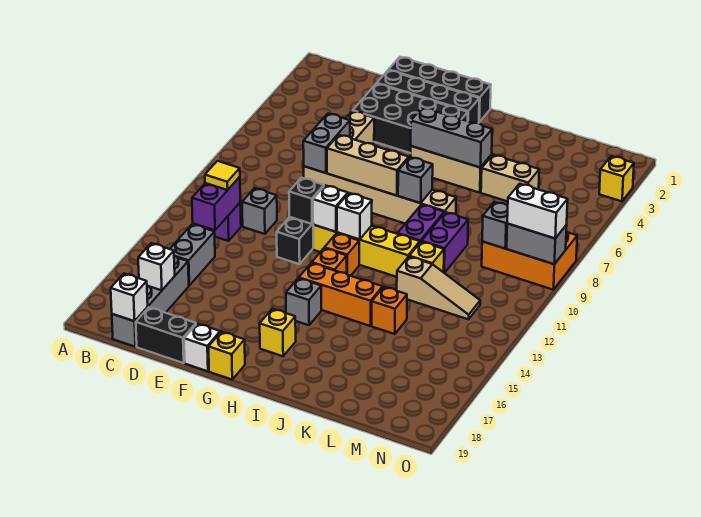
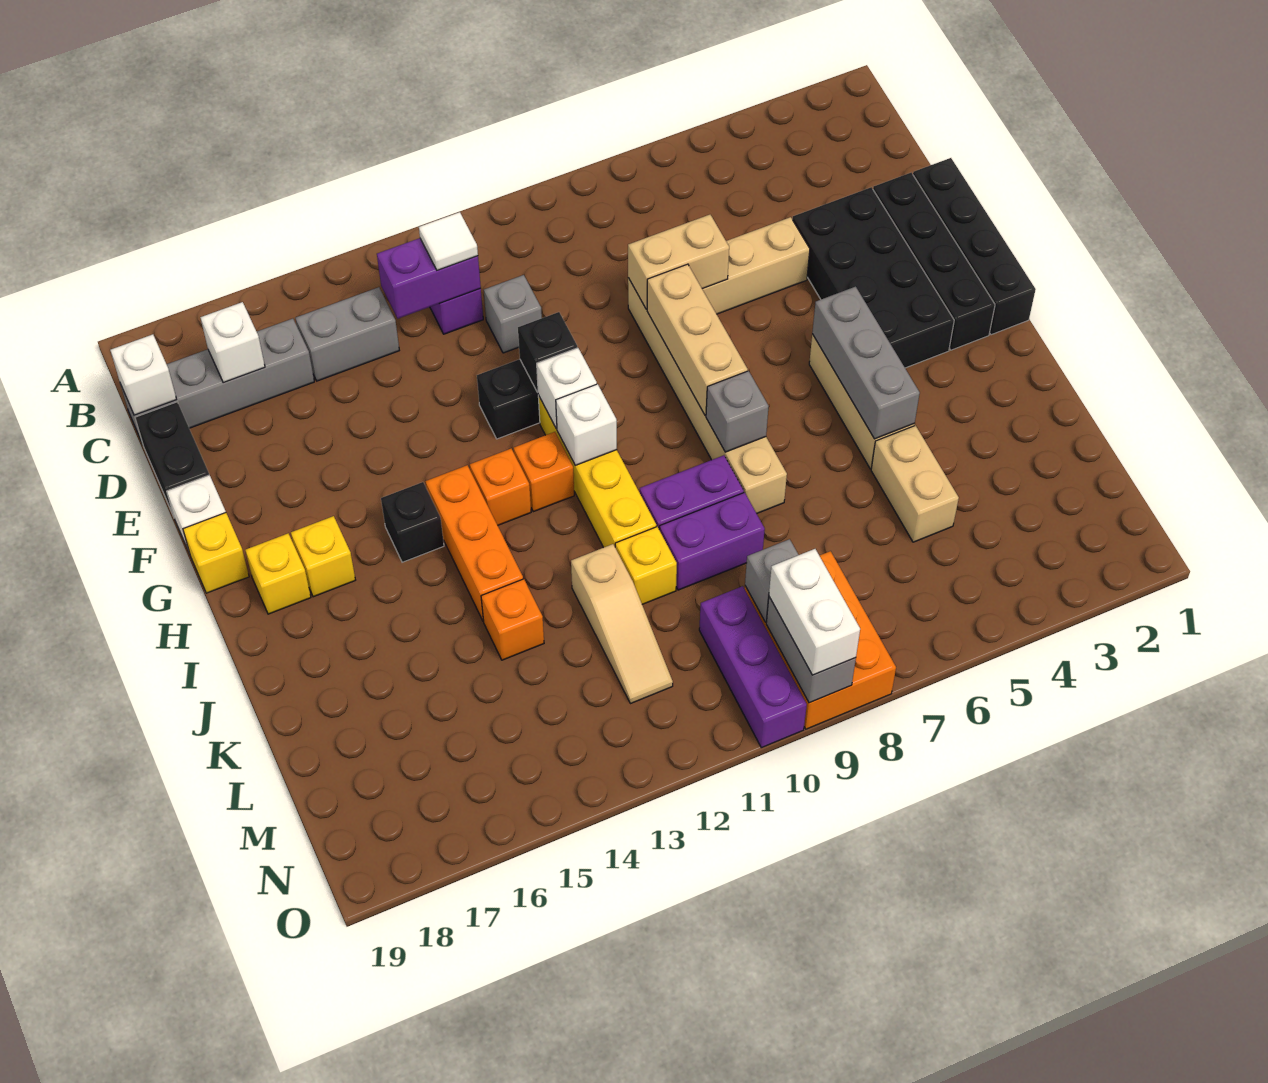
yellow tile C12 level 3 -> white tile C12 level 3
grey brick E7:E8 level 2 -> tan brick E7:E8 level 2
grey brick H15 level 1 -> black brick H15 level 1
none -> purple brick M10:O10 level 1
yellow brick O3 level 1 -> yellow brick H18 level 1

